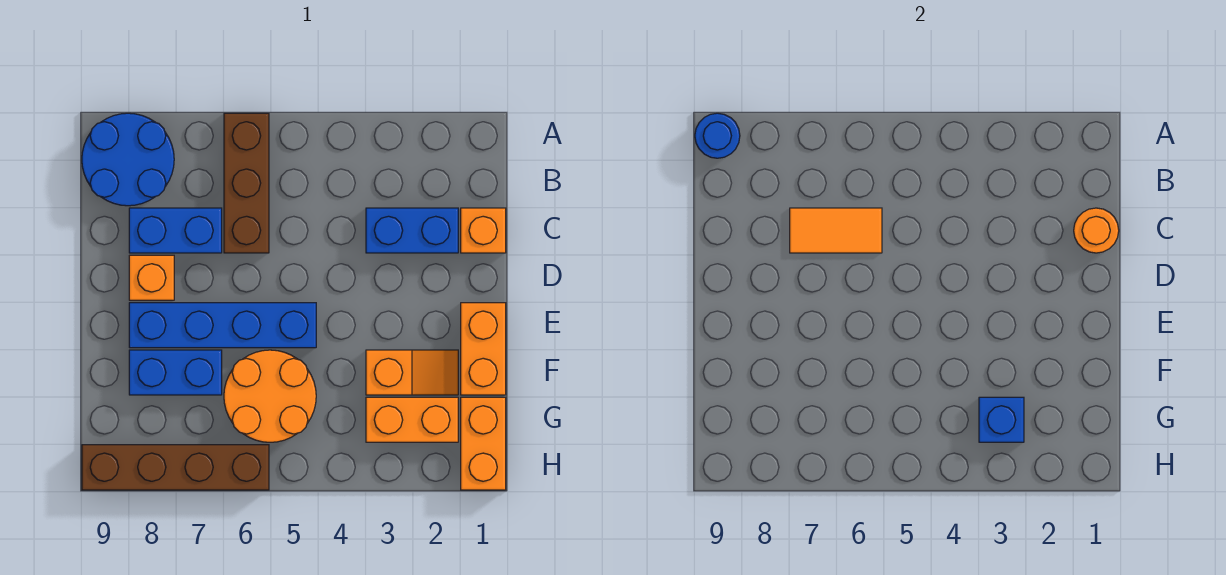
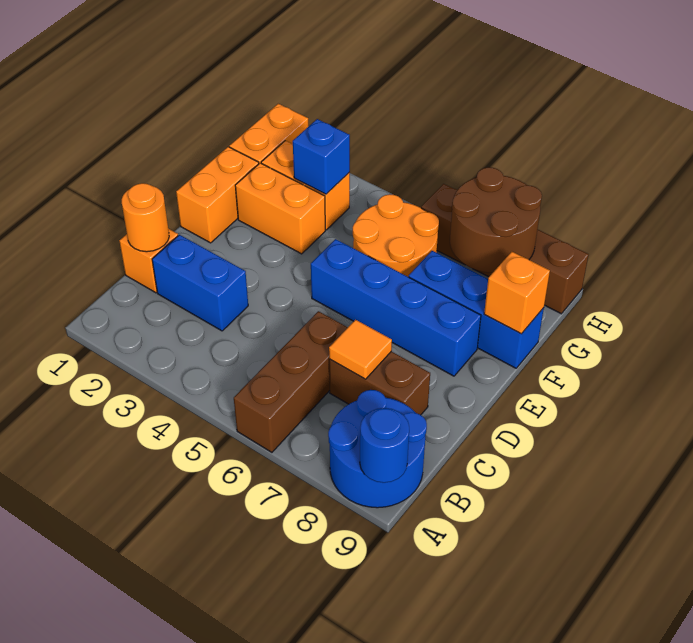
orange tile C6:C7 level 2 -> orange tile C7 level 2
blue brick C7:C8 level 1 -> brown brick C7:C8 level 1
orange brick D8 level 1 -> orange brick F9 level 2
orange slope F2:F3 level 1 top 3 -> orange brick F2:F3 level 1
blue brick F7:F8 level 1 -> blue brick F7:F9 level 1
none -> brown round brick G7:H8 level 2

